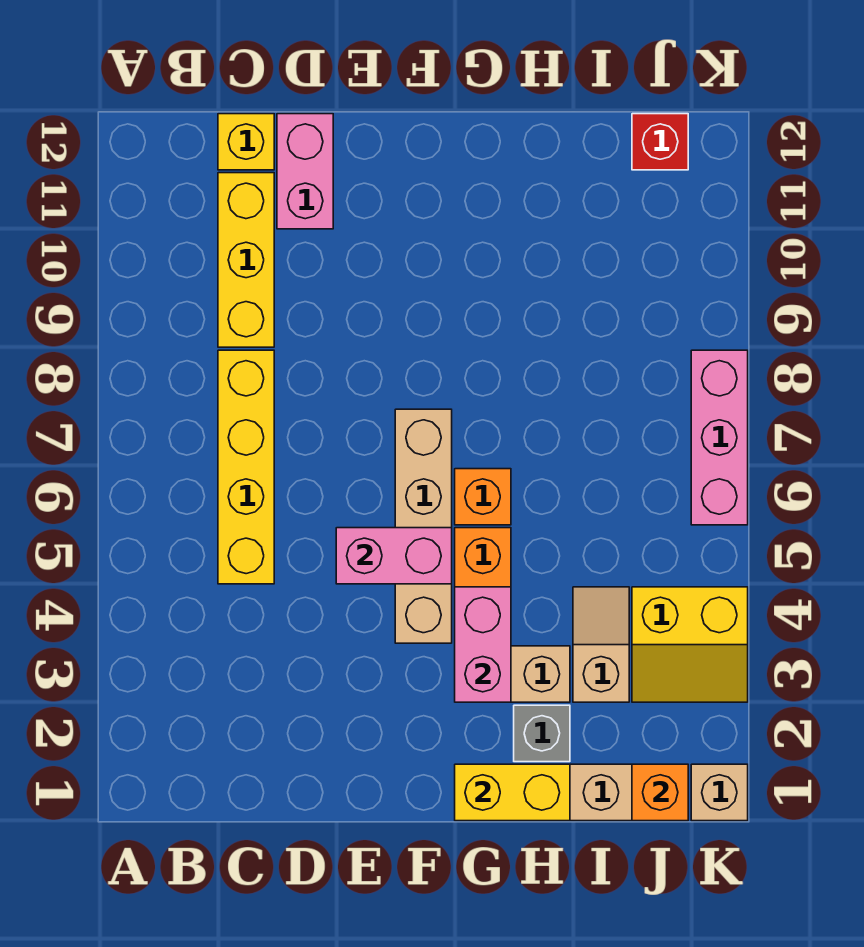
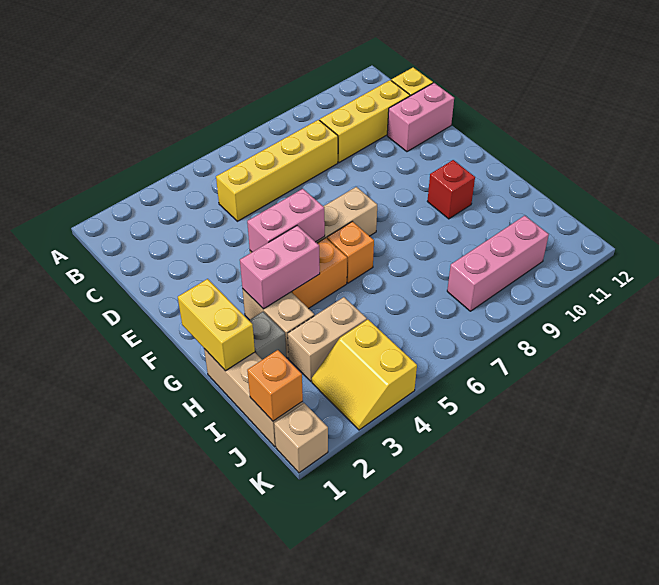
pink brick E5:F5 level 2 -> pink brick F4:F5 level 2
tan slope I3:I4 level 1 top 3 -> tan brick I3:I4 level 1
red brick J12 level 1 -> red brick G10 level 1
pink brick K6:K8 level 1 -> pink brick J8:J10 level 1

